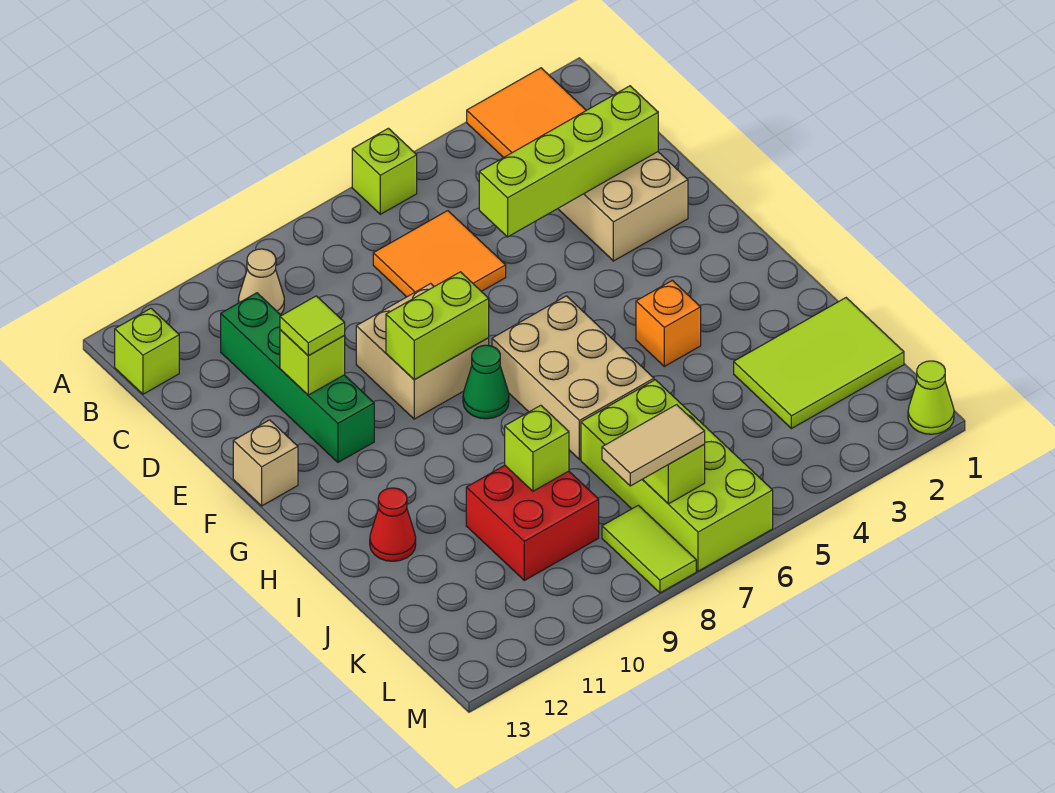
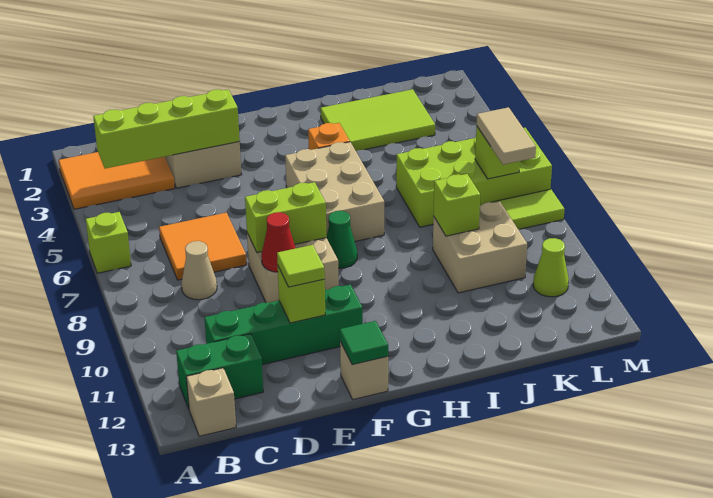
tan cone B10 level 1 -> tan cone C8 level 1
none -> green brick B12:C12 level 1
lime brick B13 level 1 -> tan brick B13 level 1
lime brick D2:D5 level 2 -> lime brick B3:E3 level 2
lime brick F8:F9 level 2 -> lime brick E8:F8 level 2
none -> green tile F13 level 2
tan brick G6:I7 level 1 -> tan brick G5:H7 level 1
red cone I12 level 1 -> red cone E9 level 2
lime tile J1:K3 level 1 -> lime tile I2:K3 level 1
red brick J9:K10 level 1 -> tan brick J9:K10 level 1
lime cone M1 level 1 -> lime cone L11 level 1

